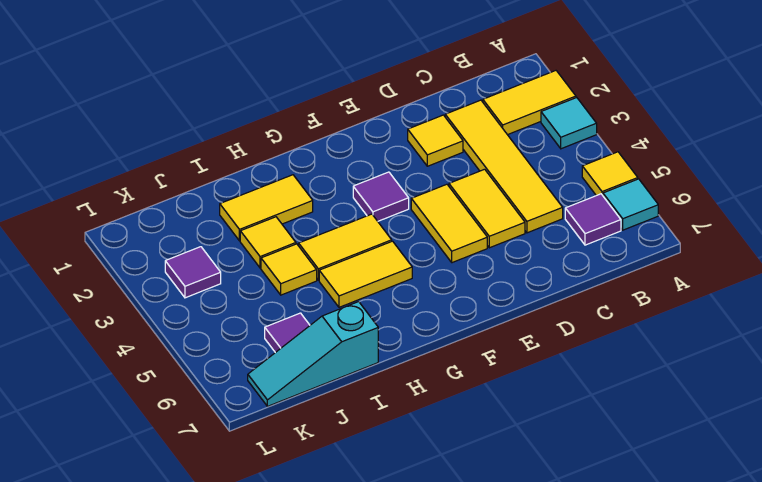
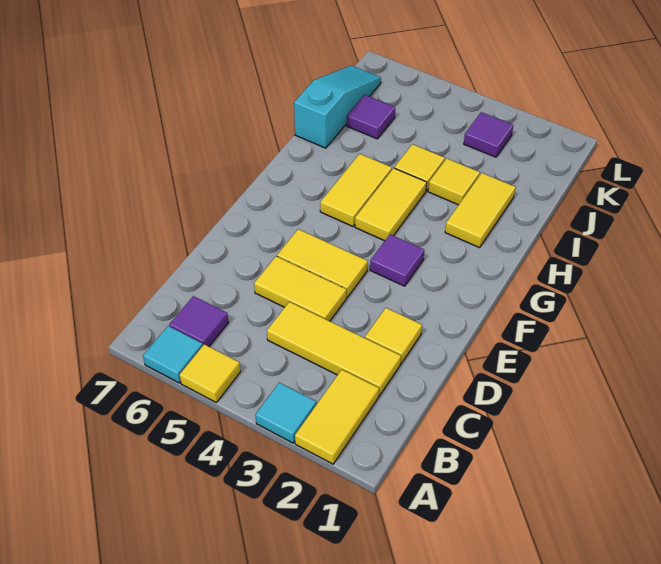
yellow tile C2:C5 level 1 -> yellow tile C2:C4 level 1

